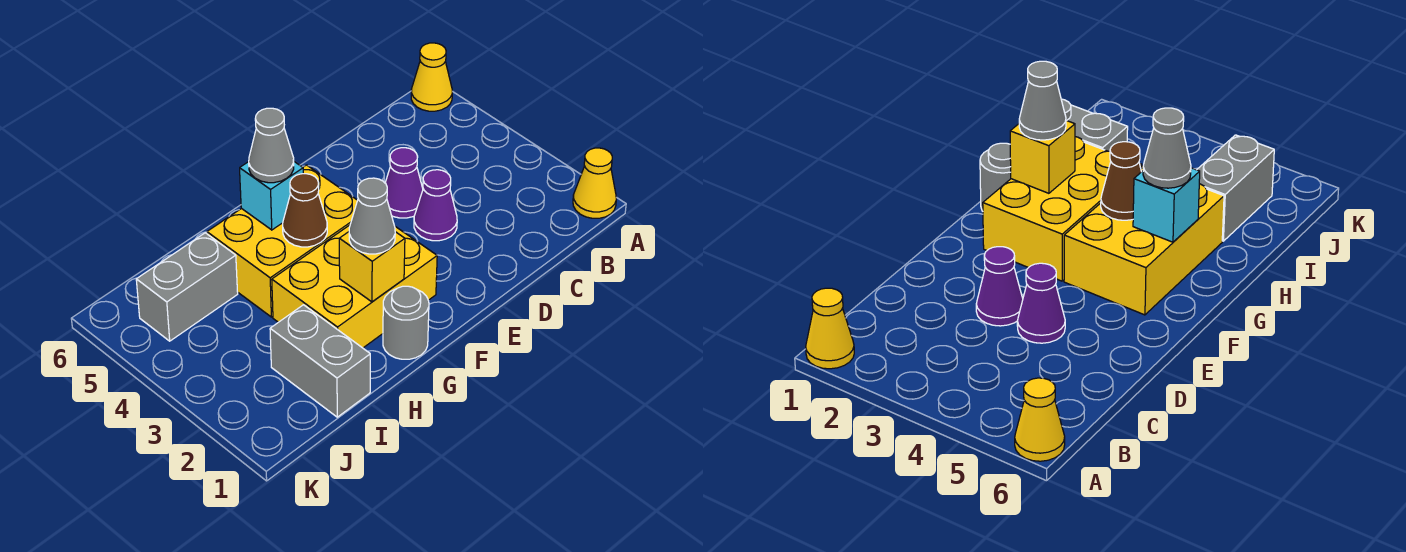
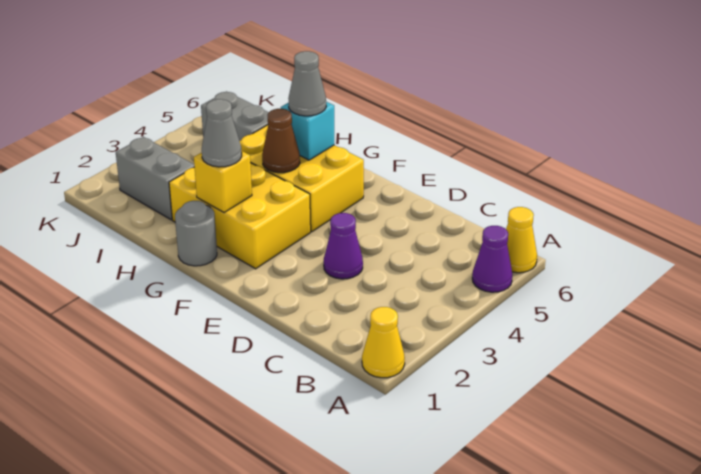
purple cone D4 level 1 -> purple cone A5 level 1
grey brick I1:I2 level 1 -> grey brick I2:J2 level 1

